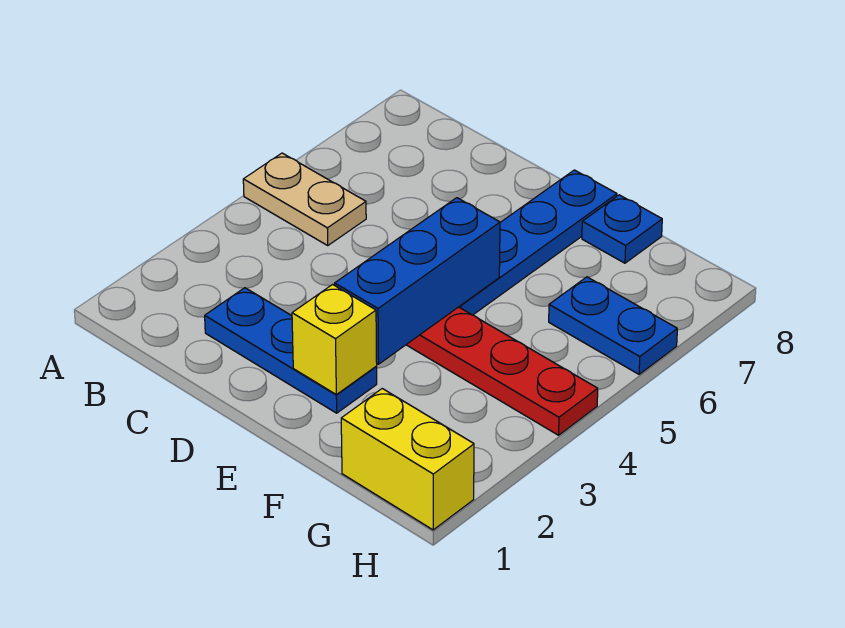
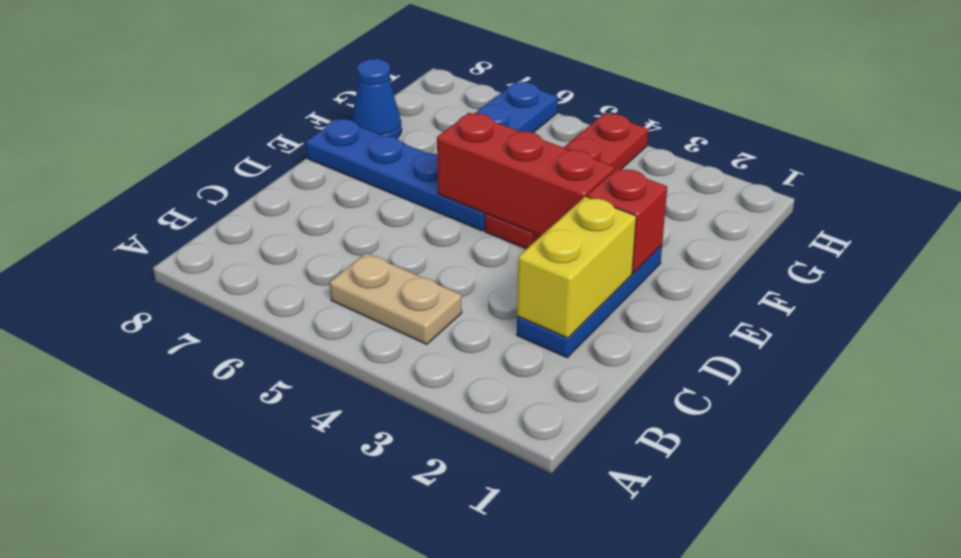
tan plate A5:B5 level 1 -> tan plate B4:B5 level 1
yellow brick E2 level 2 -> red brick E2 level 2
blue brick E3:E5 level 2 -> red brick E3:E5 level 2
blue plate F8 level 1 -> blue cone F8 level 1
yellow brick G1:H1 level 1 -> yellow brick C2:D2 level 2

